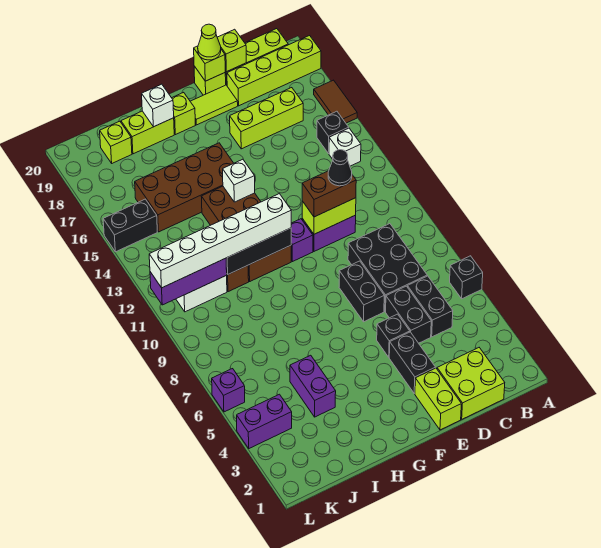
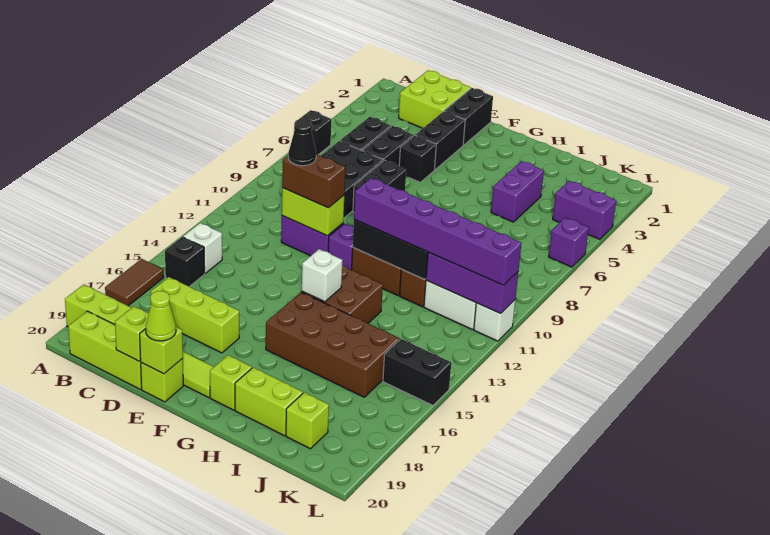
lime brick E1:E2 level 1 -> black brick E1:E2 level 1
white brick G11:L11 level 3 -> purple brick G11:L11 level 3
white brick H19 level 2 -> white brick L11 level 1

